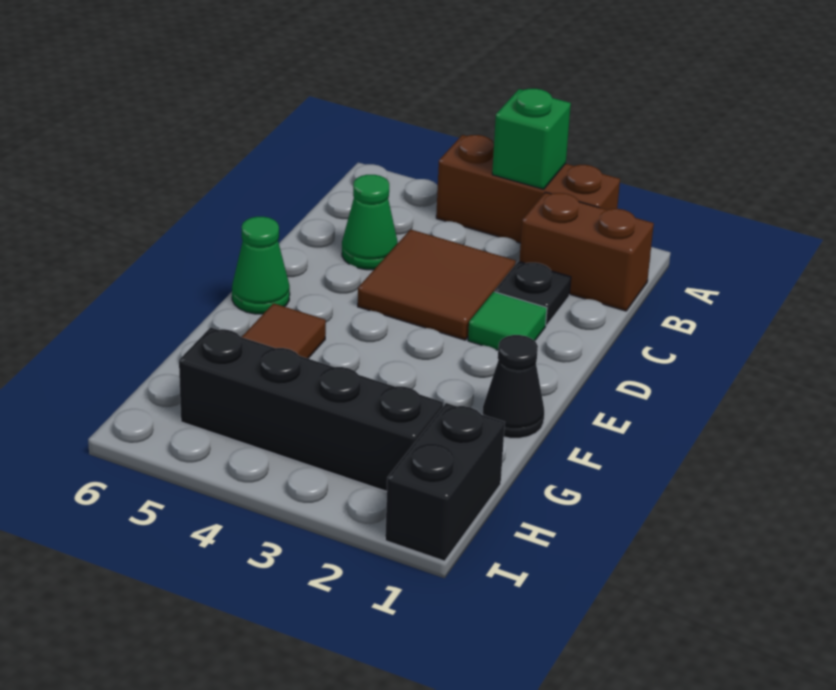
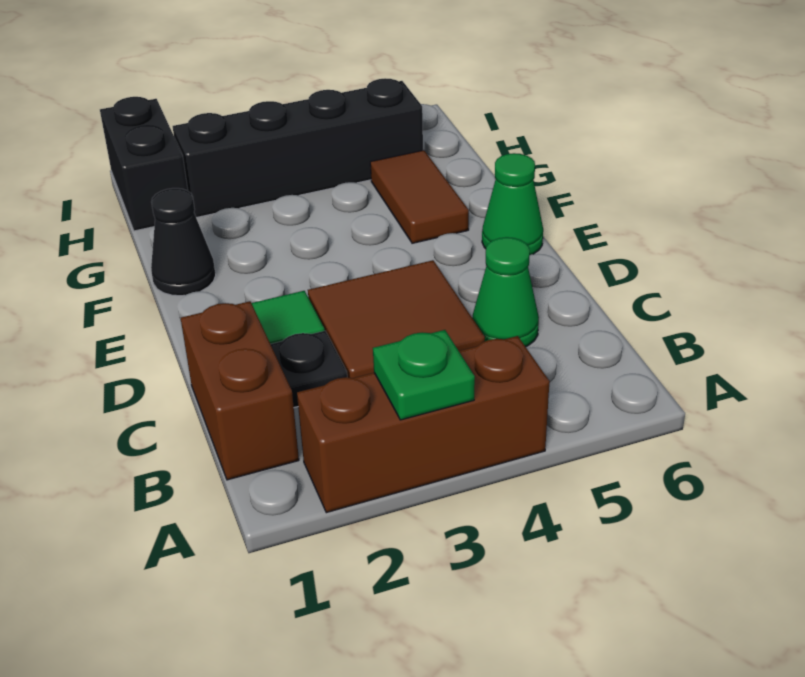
green brick A3 level 2 -> green plate A3 level 2
brown brick B1:B2 level 1 -> brown brick B1:C1 level 1

